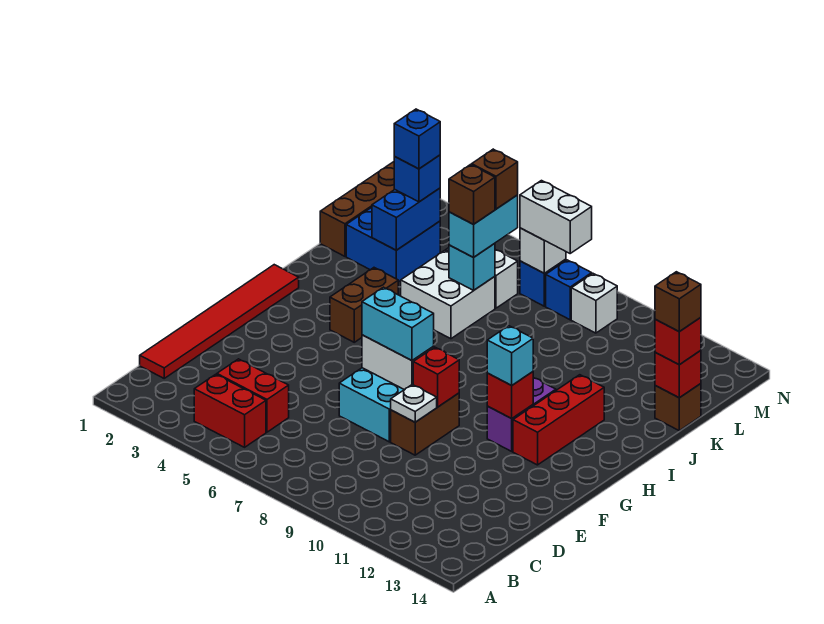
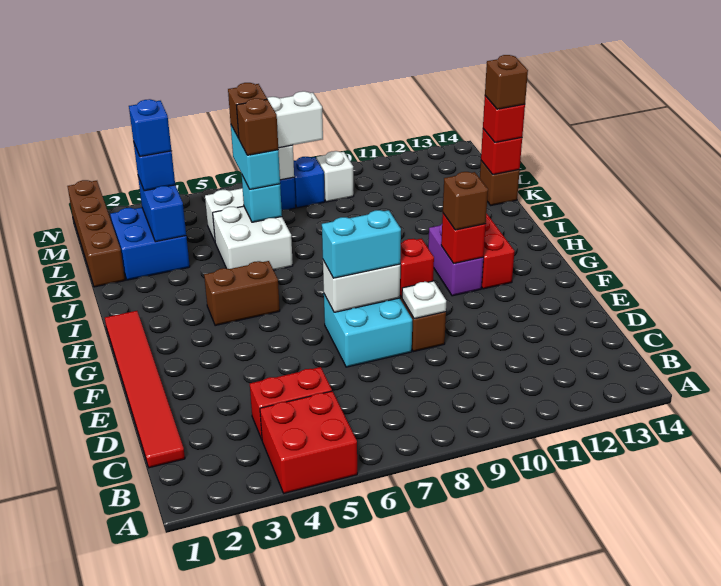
red brick B4:B5 level 1 -> red brick A4:B5 level 1
cyan brick G11 level 3 -> brown brick G11 level 3
brown brick H4:I4 level 1 -> brown brick H4:H5 level 1

